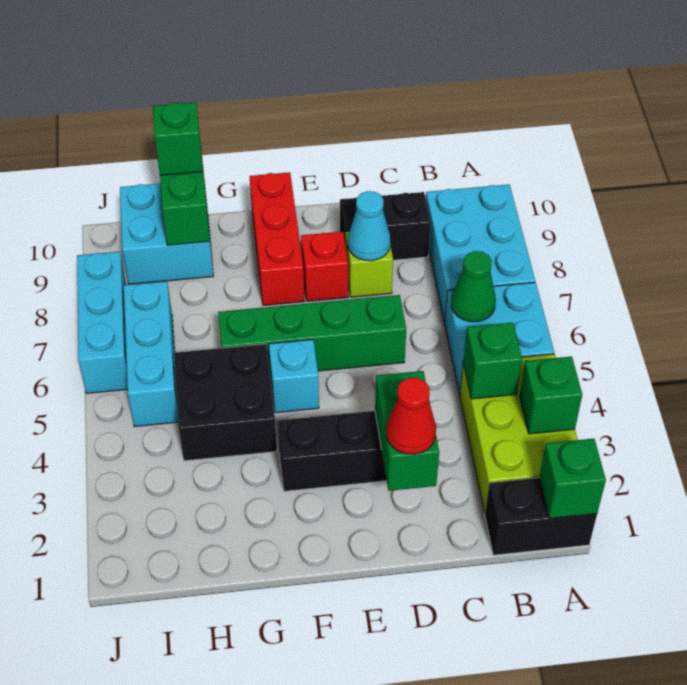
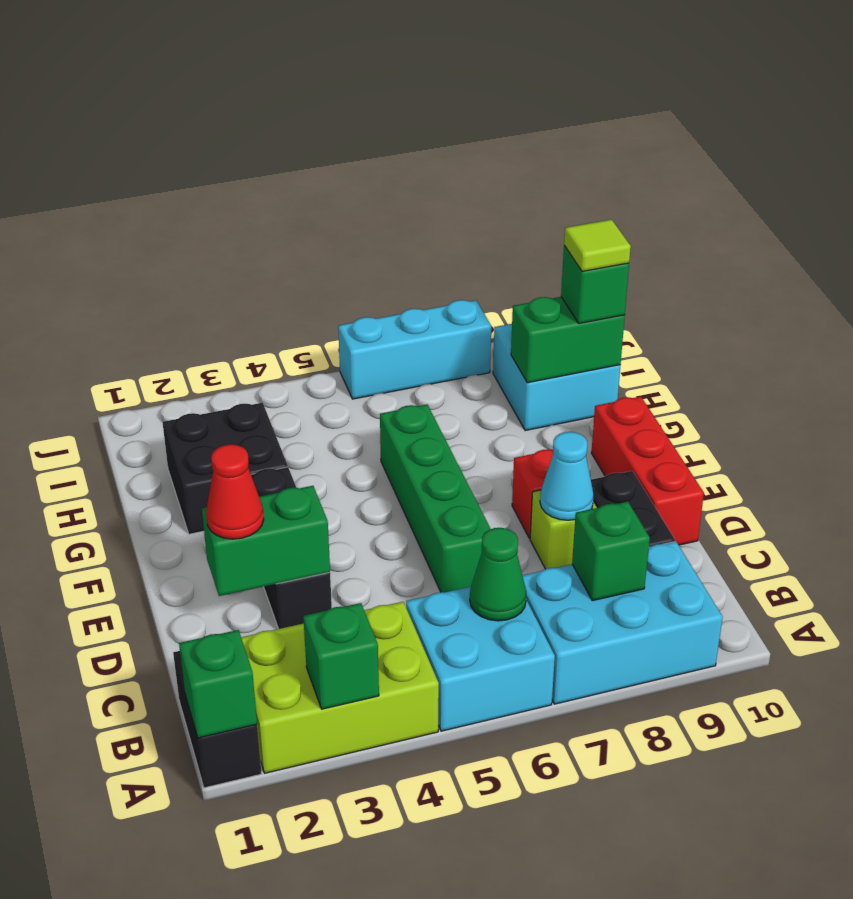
green brick B4 level 2 -> green brick B8 level 2
cyan brick F5 level 1 -> none
red brick F8:F10 level 1 -> red brick D10:F10 level 1
black brick G4:H5 level 1 -> black brick G2:H3 level 1
none -> lime tile H10 level 4
cyan brick I5:I7 level 1 -> none

